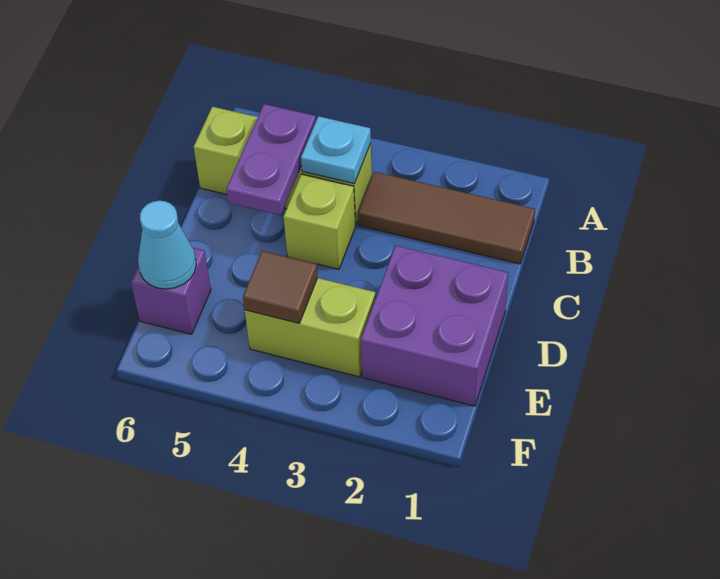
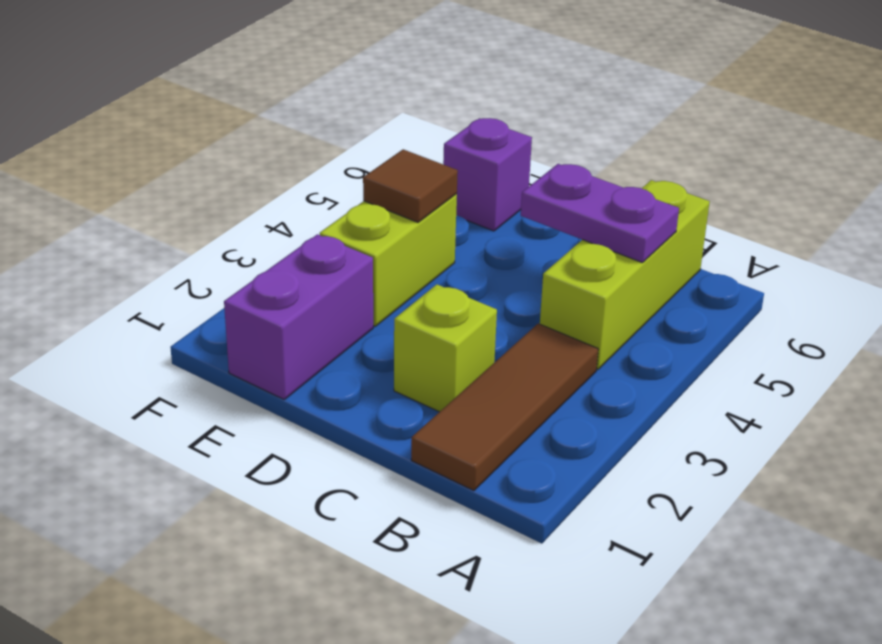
cyan plate B4 level 2 -> none
lime brick C4 level 1 -> lime brick C2 level 1
purple brick D1:E2 level 1 -> purple brick E1:E2 level 1
cyan cone E6 level 2 -> none

